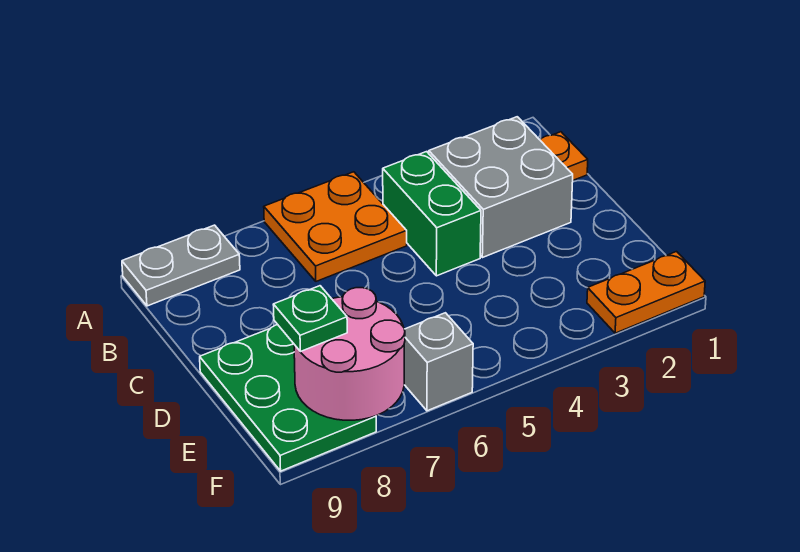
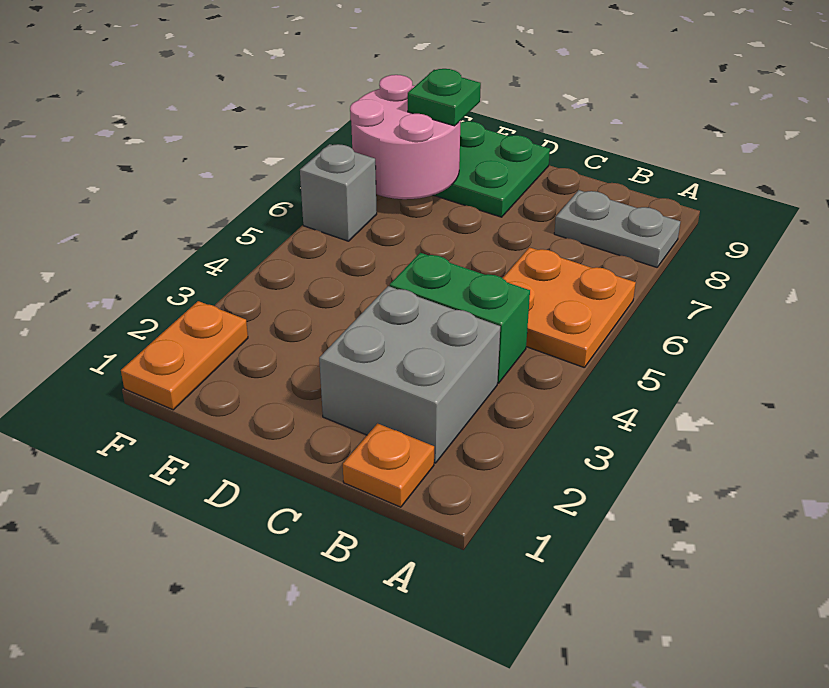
grey plate A8:A9 level 1 -> grey plate A8:B8 level 1

